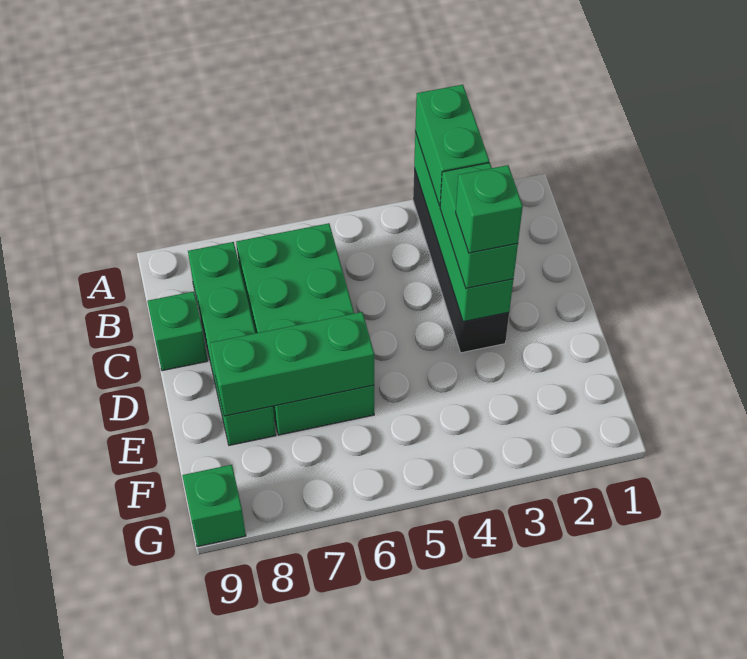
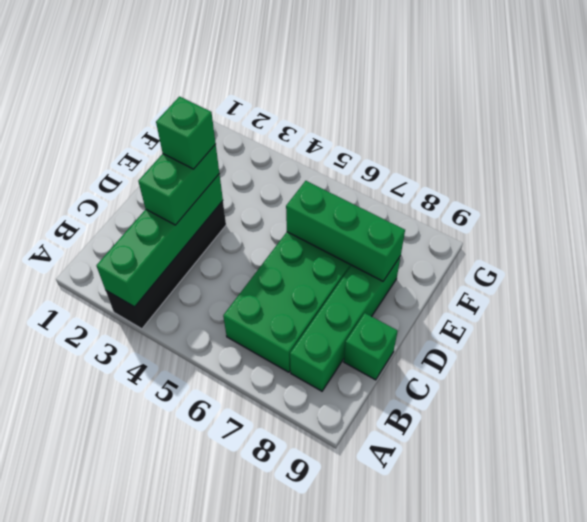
green brick A3:B3 level 3 -> none
green brick G9 level 1 -> none

